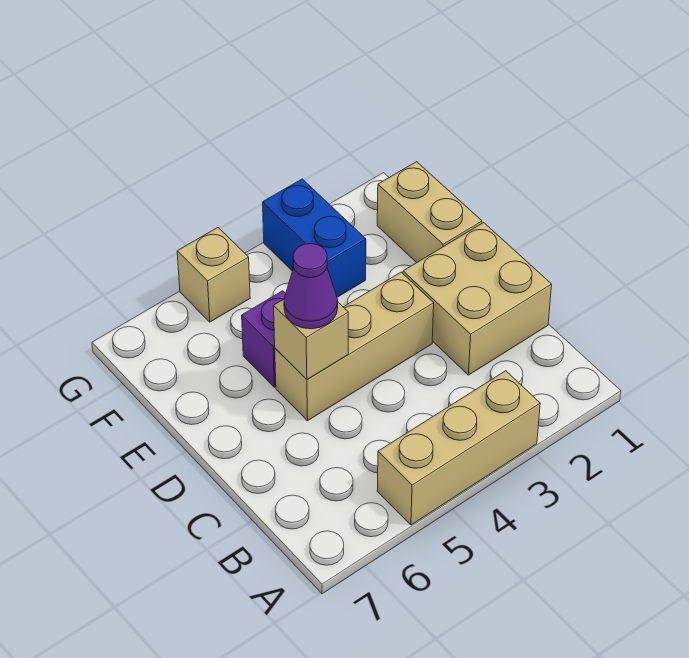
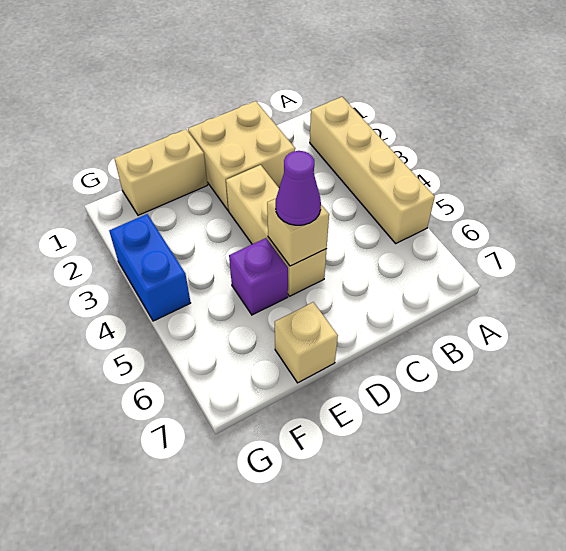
tan brick A3:A5 level 1 -> tan brick A2:A5 level 1
blue brick F3:G3 level 1 -> blue brick G3:G4 level 1
tan brick G5 level 1 -> tan brick E7 level 1

